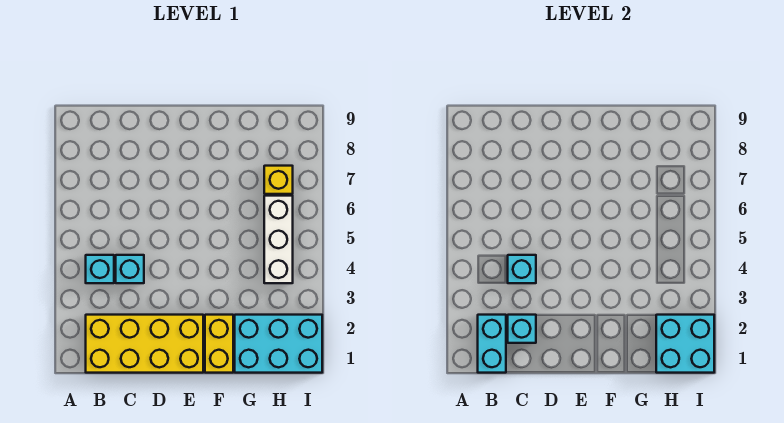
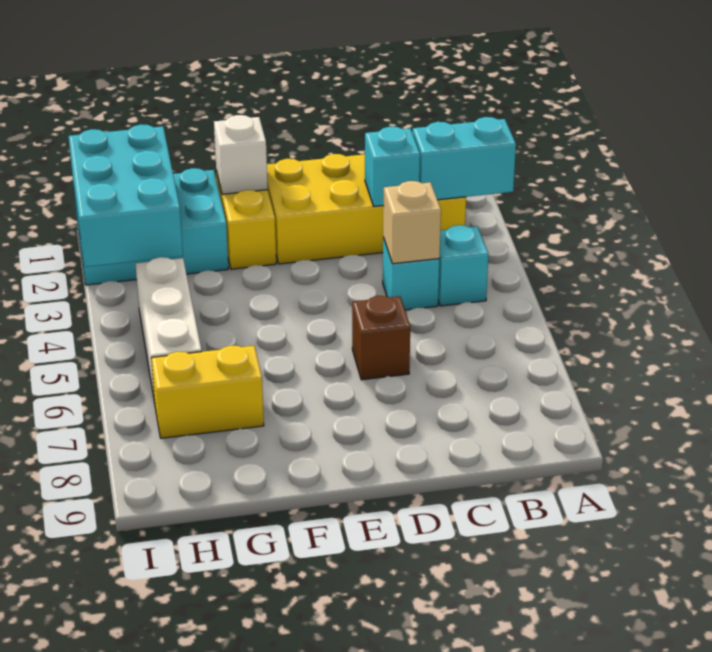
cyan brick B1:B2 level 2 -> cyan brick A2:B2 level 2
cyan brick C4 level 2 -> tan brick C4 level 2
none -> brown brick D6 level 1
none -> white brick F1 level 2
cyan brick H1:I2 level 2 -> cyan brick H1:I3 level 2
yellow brick H7 level 1 -> yellow brick G7:H7 level 1

